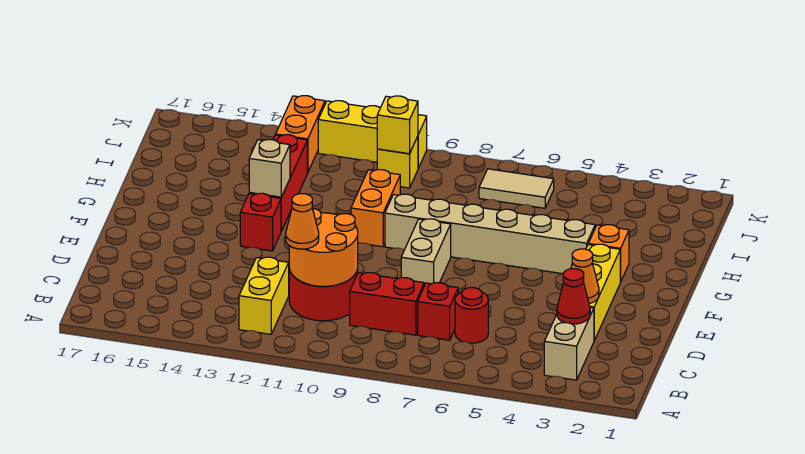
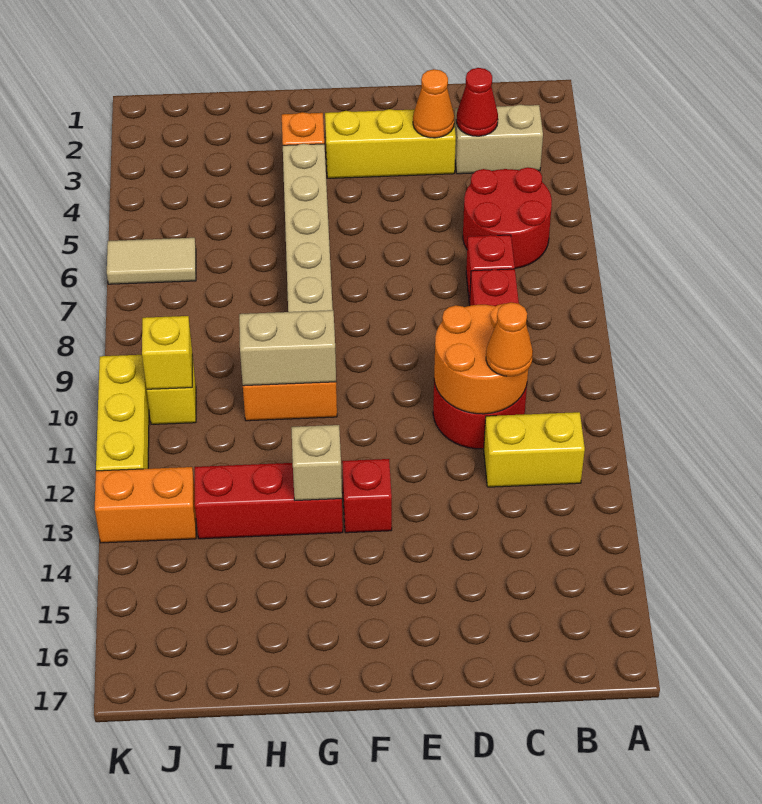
red round brick C6 level 1 -> red round brick B5:C6 level 1
tan brick E8:F8 level 1 -> tan brick G10:H10 level 2
tan tile J6:J7 level 1 -> tan tile J6:K6 level 1

